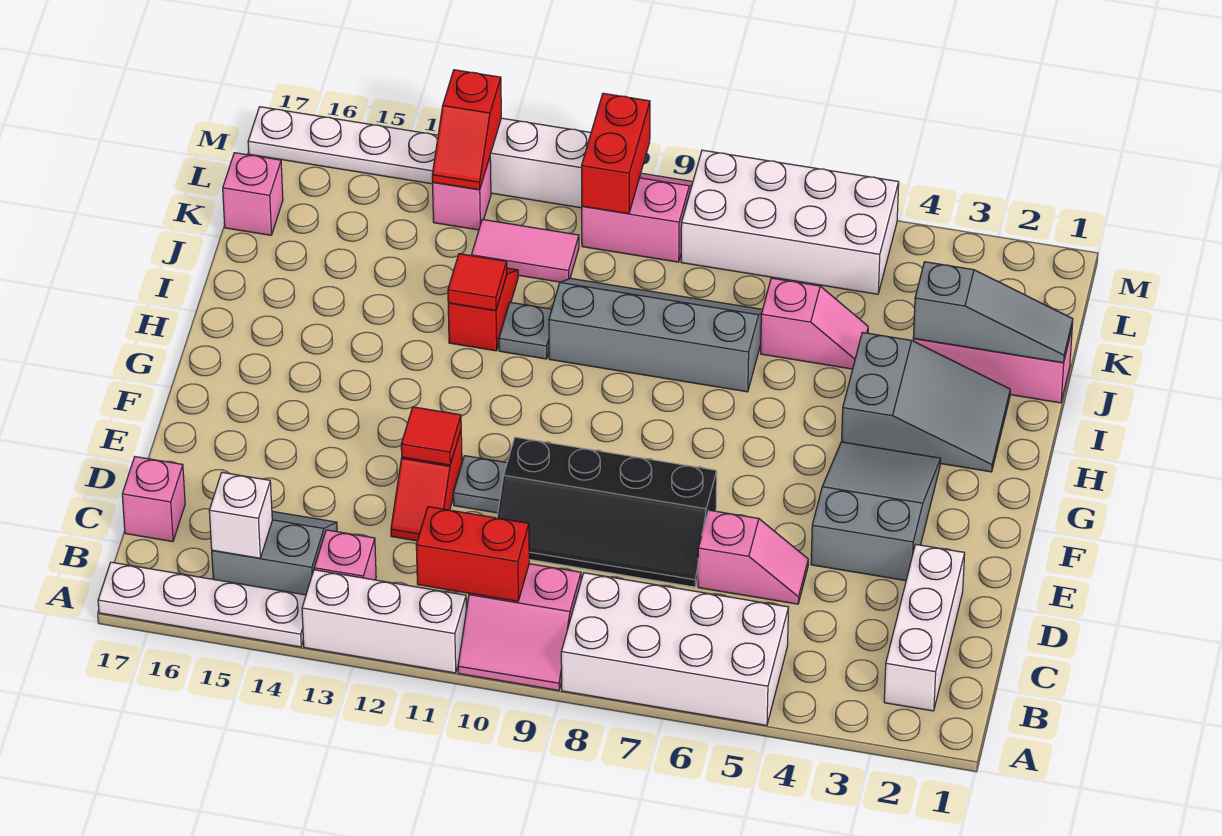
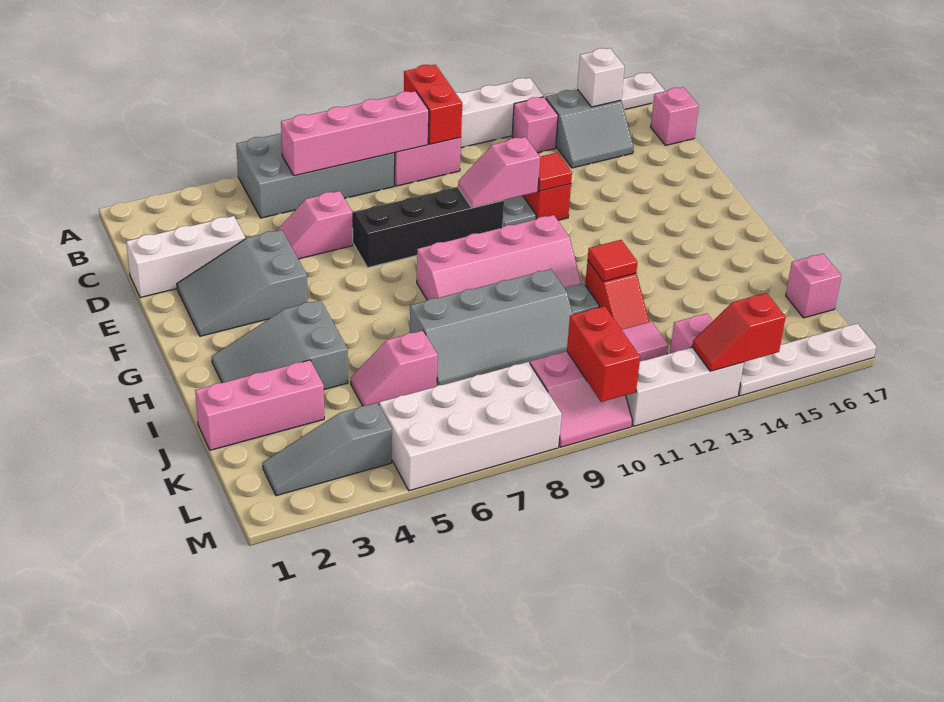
white brick A5:B8 level 1 -> grey brick A5:B8 level 1
white brick B2:D2 level 1 -> white brick D1:D3 level 1
none -> pink brick B6:B9 level 2
red brick B10:B11 level 2 -> red brick A10:B10 level 2
grey slope E3:G4 level 1 top E -> grey slope E2:F4 level 1 top 4
none -> pink slope E10:E11 level 2 top 11
none -> pink slope G8:H11 level 1 top G
grey slope J1:J3 level 2 top 3 -> grey slope L2:L4 level 1 top 4
red slope L13:M13 level 2 top M -> red slope M13:M14 level 2 top 14

